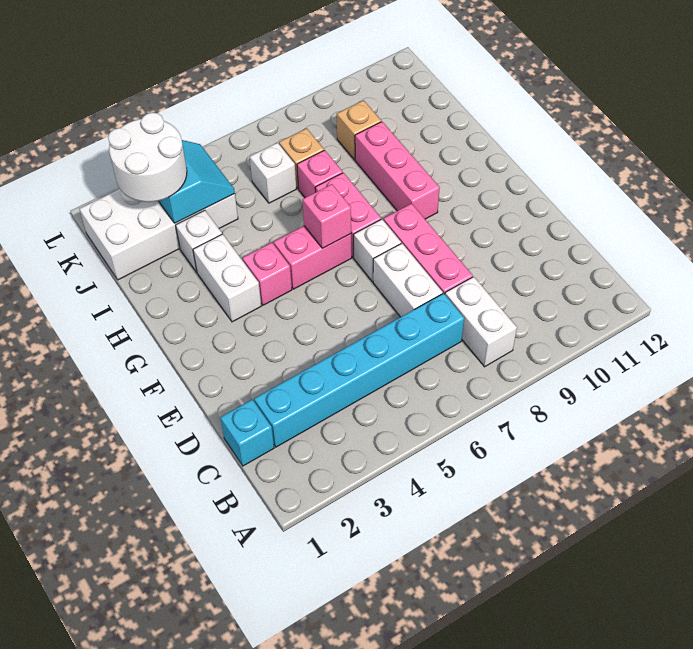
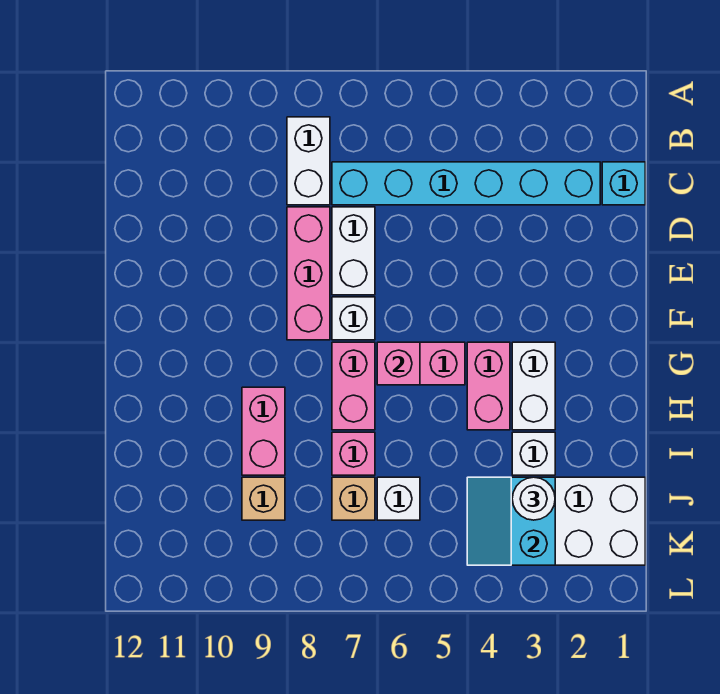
pink brick G4 level 1 -> pink brick G4:H4 level 1
pink brick G9:I9 level 1 -> pink brick H9:I9 level 1
white round brick J2:K3 level 3 -> white round brick J3 level 3

